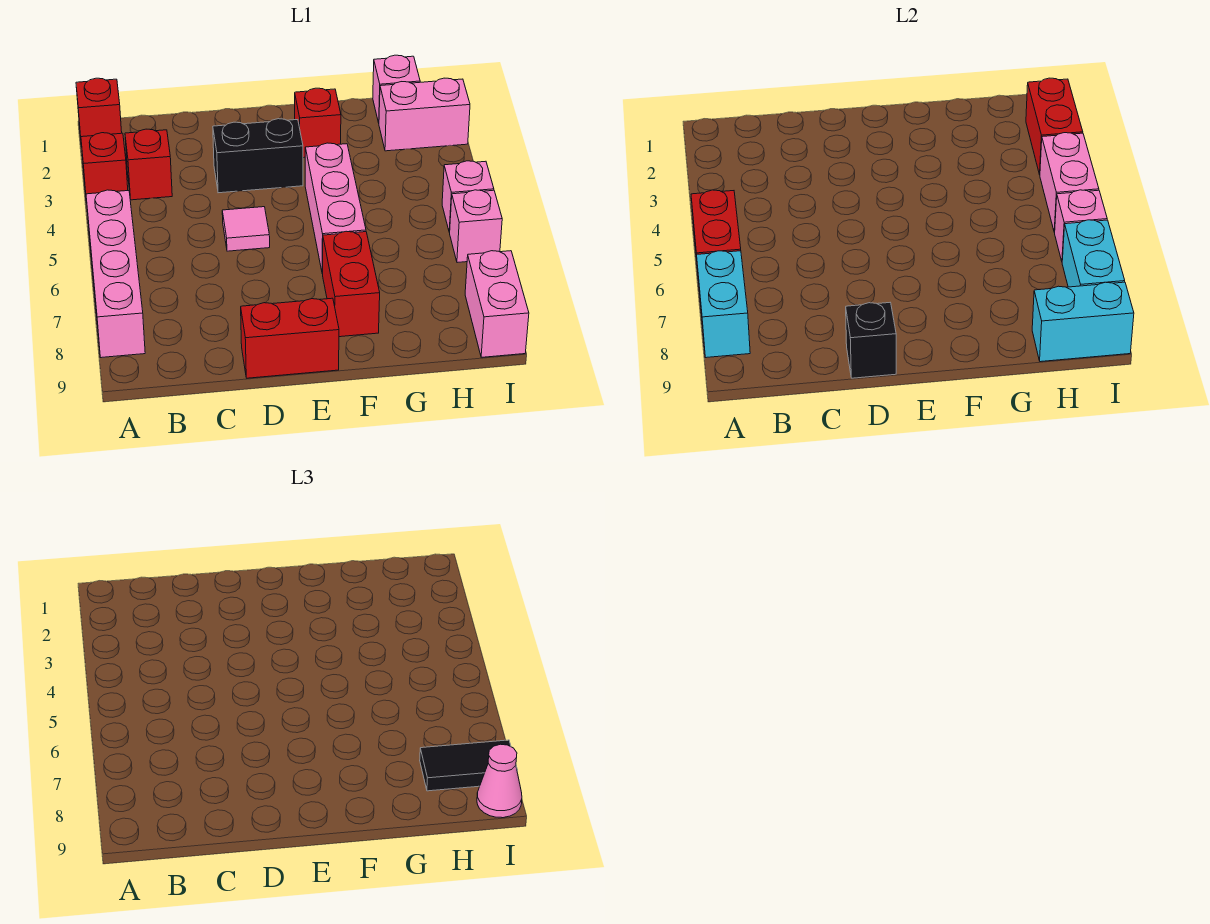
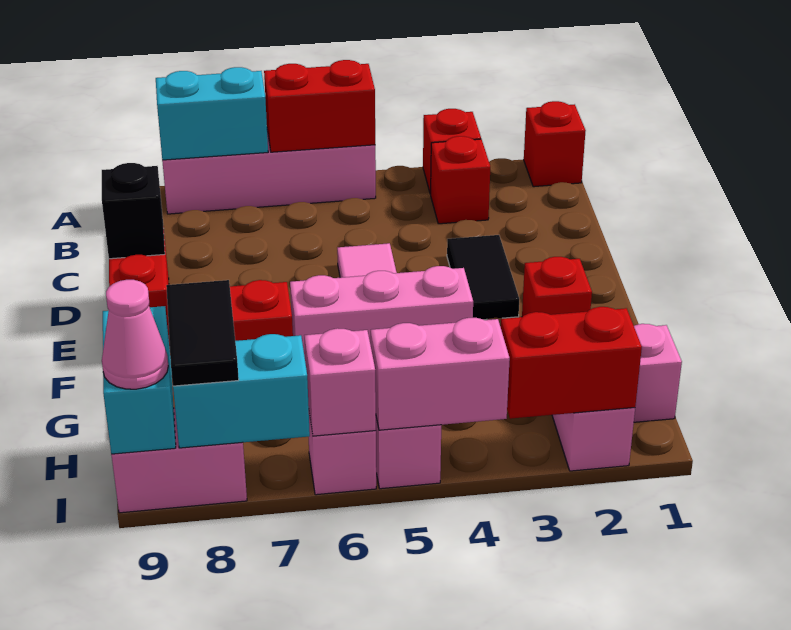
black brick D3:E3 level 1 -> black tile D3:E3 level 1

